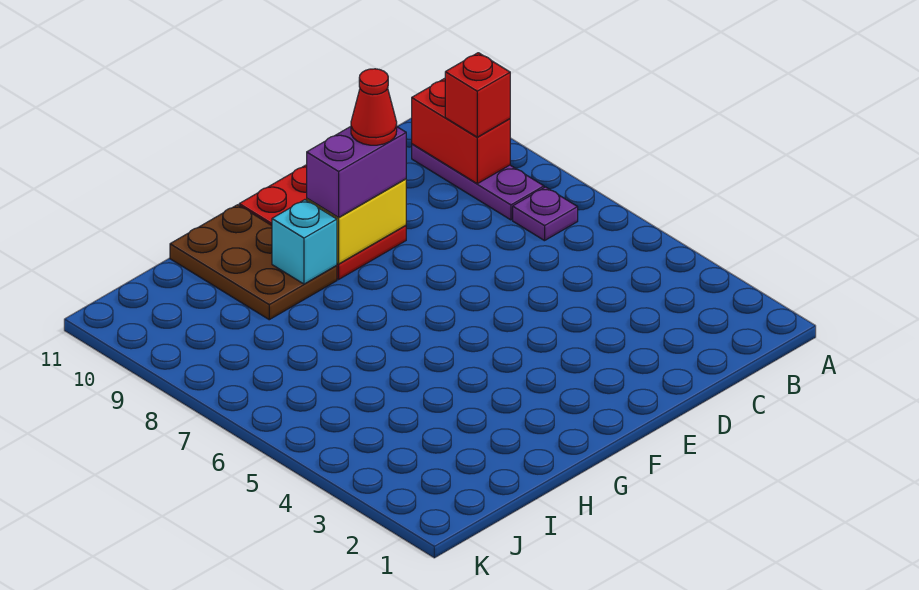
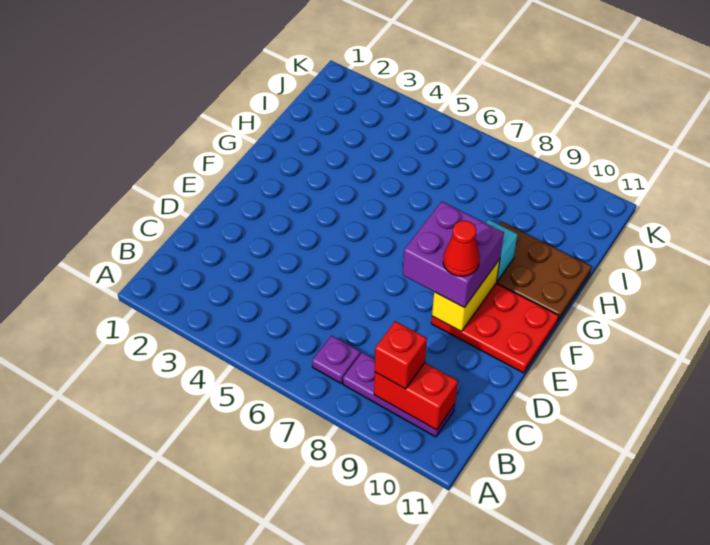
purple brick E9:F9 level 3 -> purple brick E8:F9 level 3

